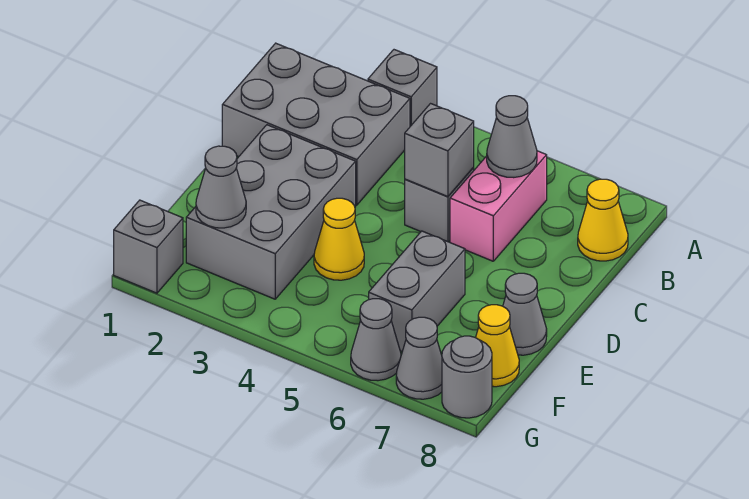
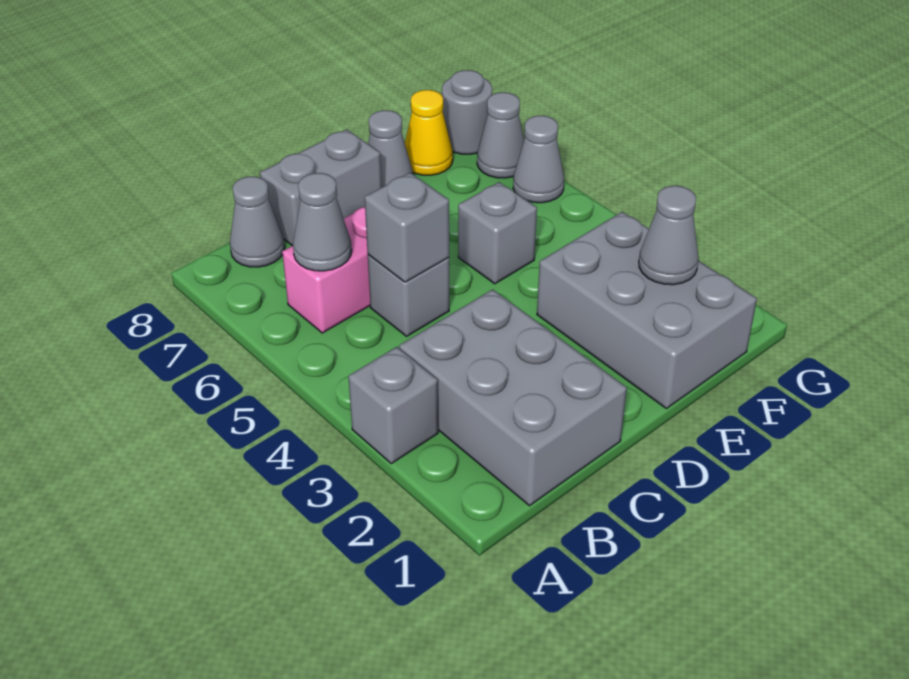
yellow cone B8 level 1 -> grey cone B8 level 1
grey brick D2:F3 level 1 -> grey brick E1:F3 level 1
yellow cone E4 level 1 -> none
grey brick E6:F6 level 1 -> grey brick C8:D8 level 1
grey brick G1 level 1 -> grey brick E5 level 1

